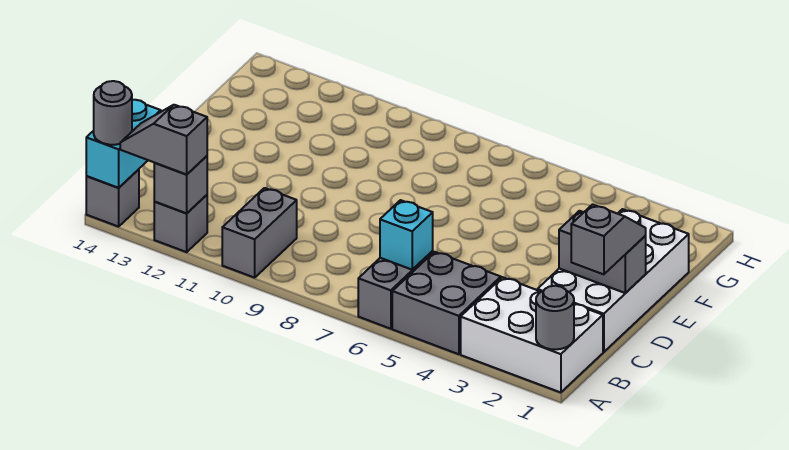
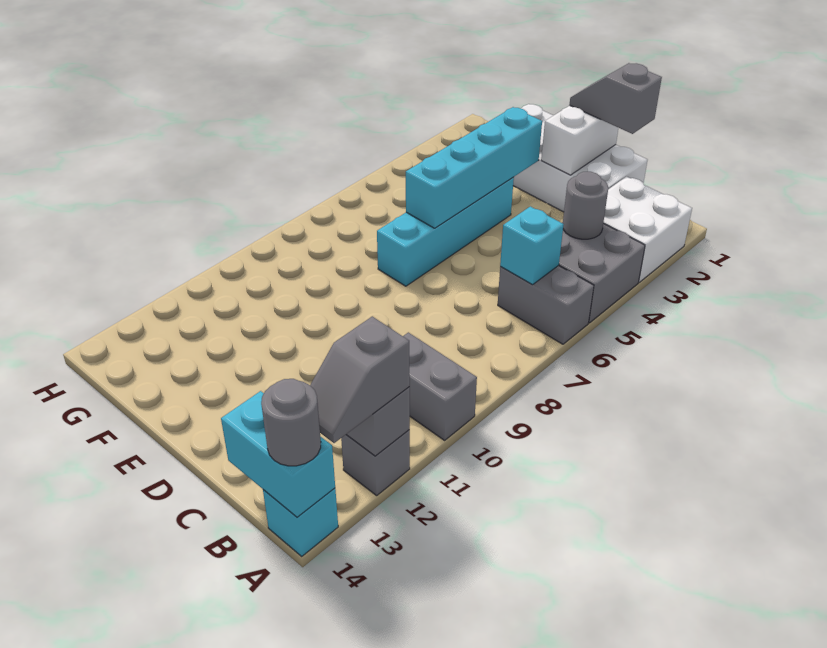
white brick A1:B3 level 1 -> white brick A2:B3 level 1
grey round brick A1 level 2 -> grey round brick B4 level 2
grey brick A14 level 1 -> cyan brick A14 level 1
grey brick D1:D2 level 2 -> white brick D1:D2 level 2
none -> cyan brick E3:E6 level 2
none -> cyan brick E4:E7 level 1

